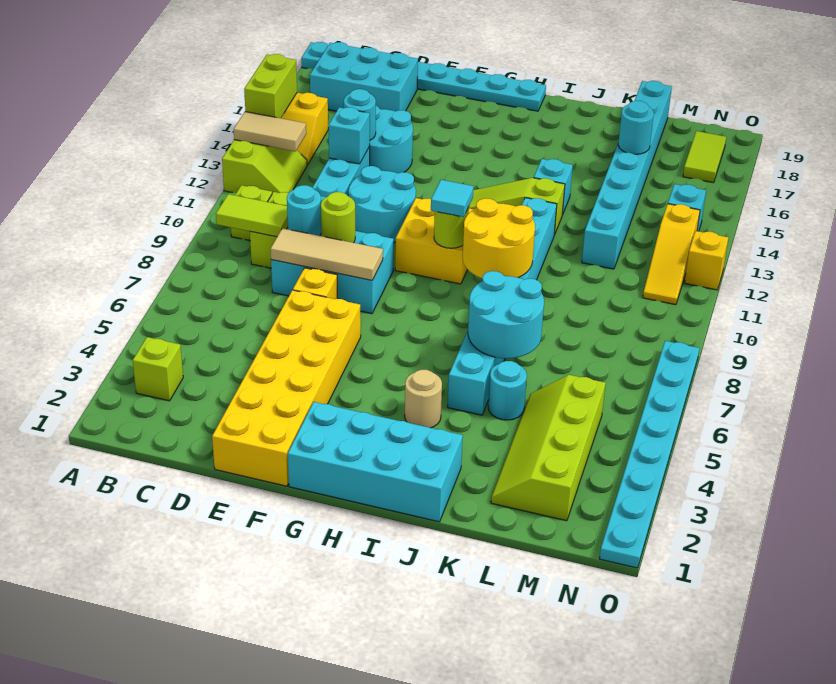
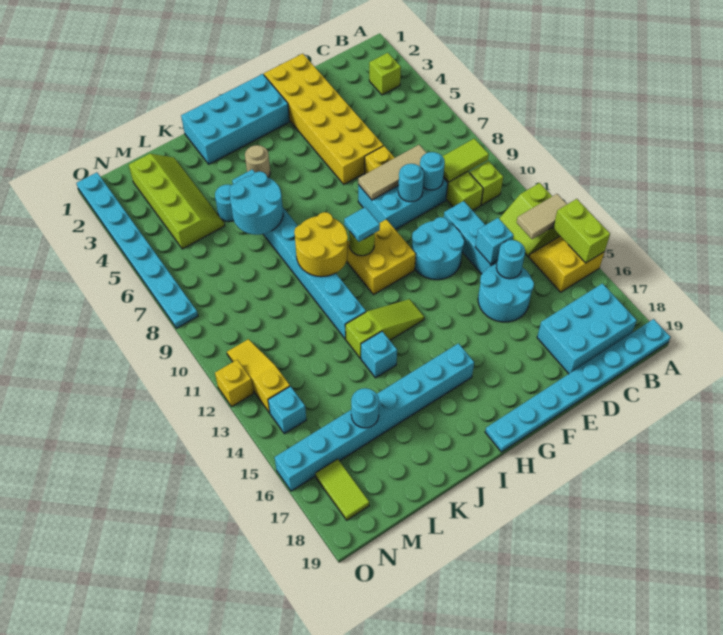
lime round brick E9 level 2 -> cyan round brick E9 level 2
cyan brick L12:L19 level 1 -> cyan brick H16:O16 level 1

